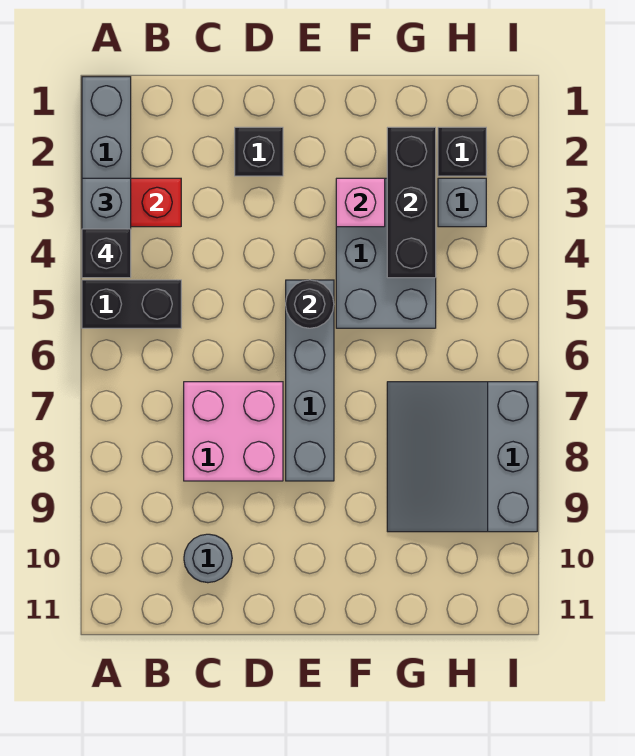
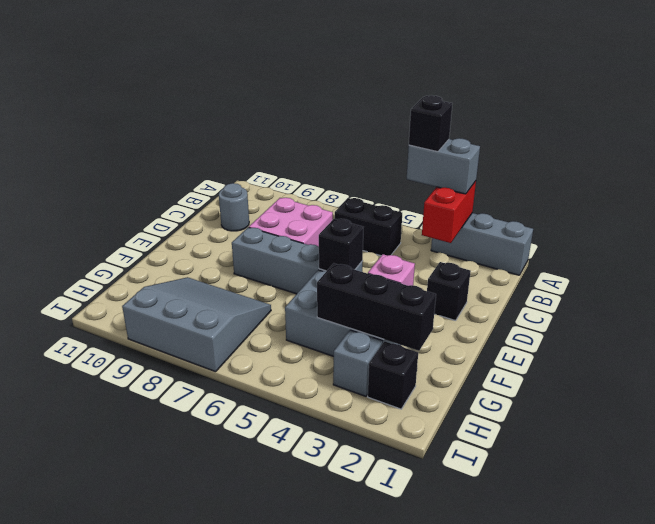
black brick A5:B5 level 1 -> black brick B5:B6 level 1
black round brick E5 level 2 -> black brick E5 level 2

